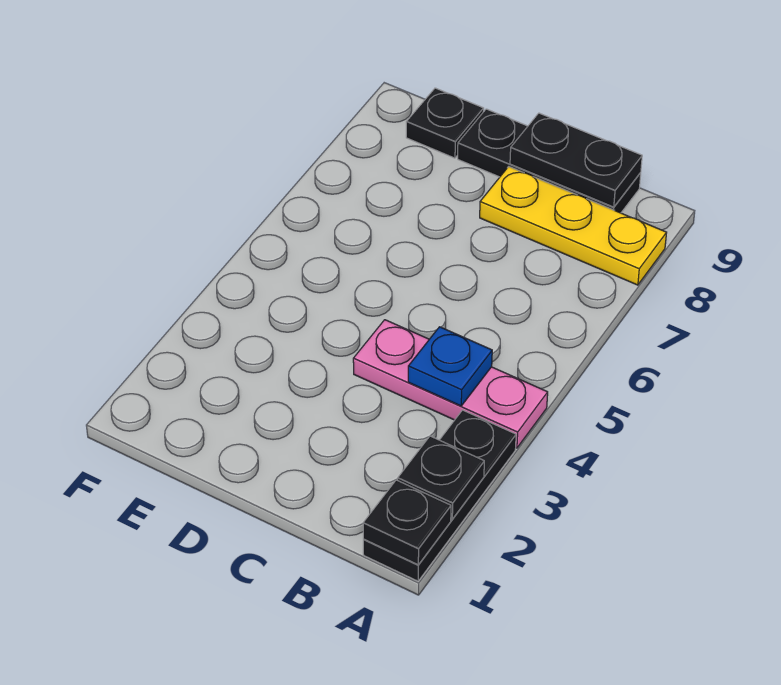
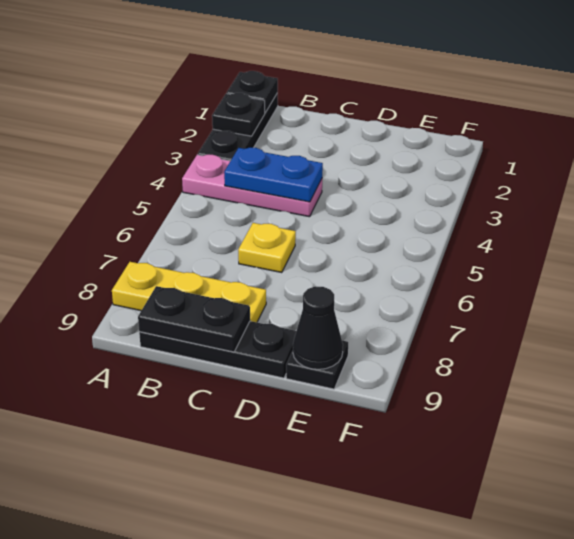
blue plate B4 level 2 -> blue plate B4:C4 level 2
none -> yellow plate C6 level 1
none -> black cone E9 level 2

